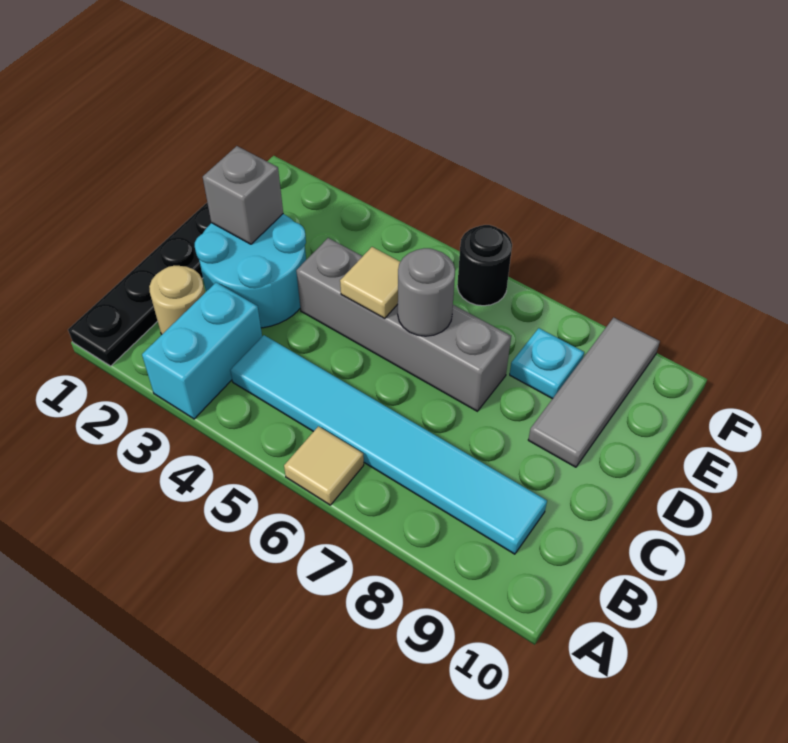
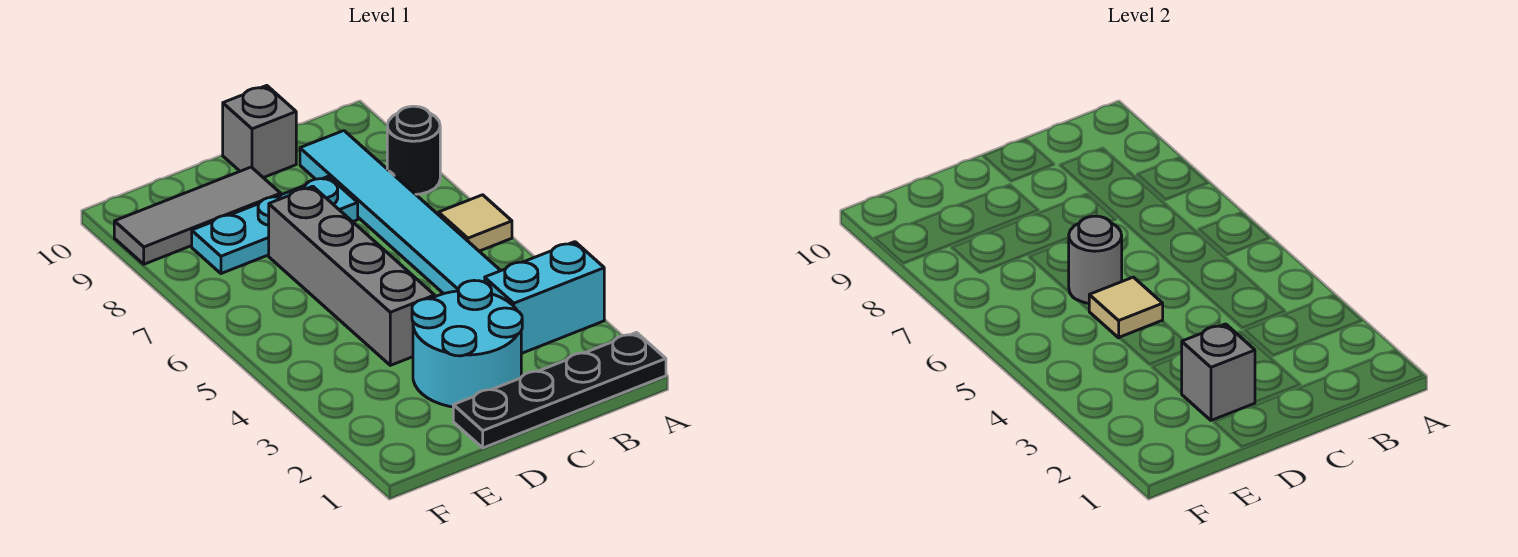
tan round brick B2 level 1 -> none
none -> grey brick C10 level 1
cyan plate E8 level 1 -> cyan plate C8:E8 level 1
black round brick F6 level 1 -> black round brick A8 level 1

